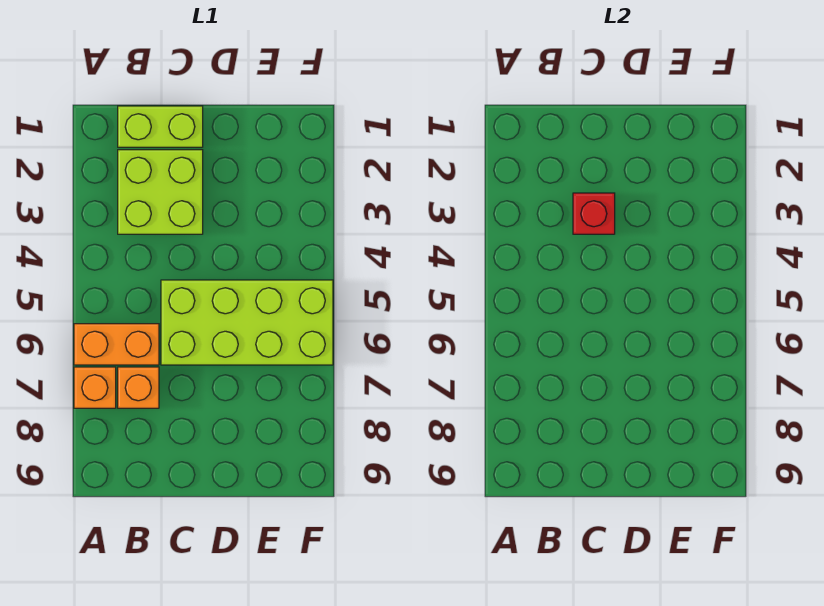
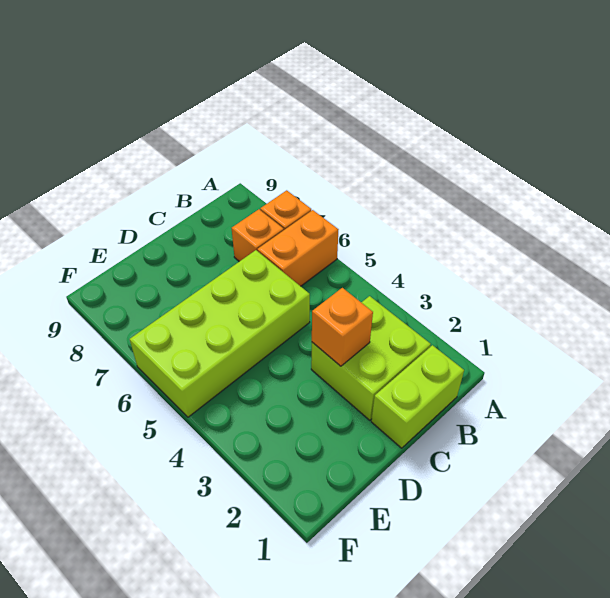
red brick C3 level 2 -> orange brick C3 level 2

